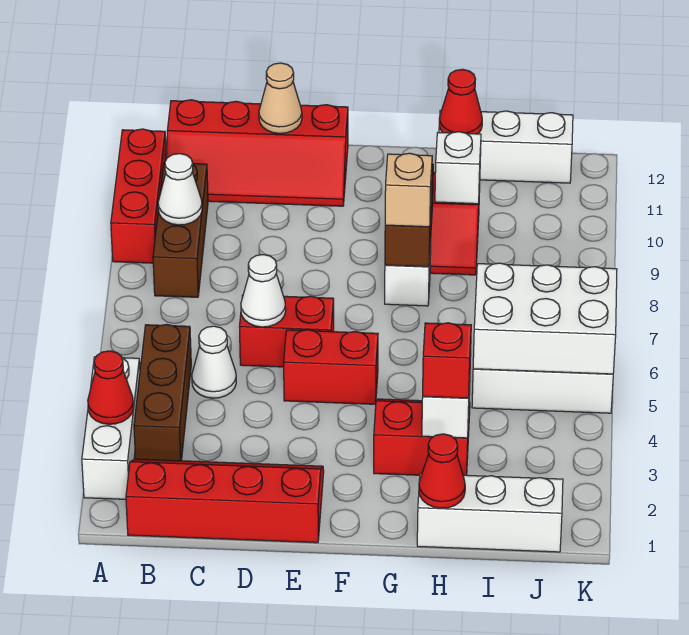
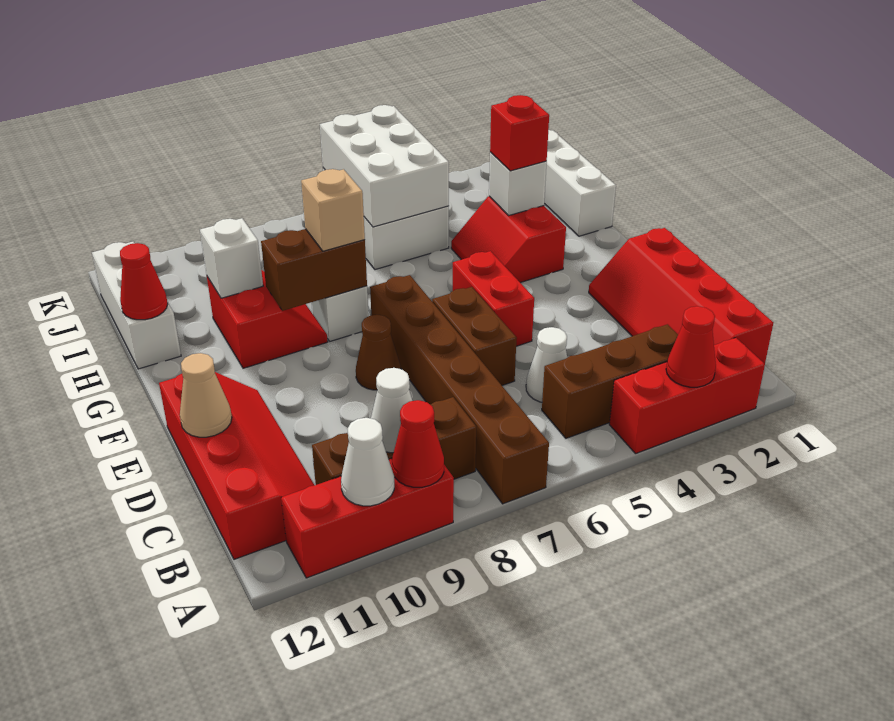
white brick A2:A4 level 1 -> red brick A2:A4 level 1
none -> brown brick A7:F7 level 1
red brick D6:E6 level 1 -> brown brick D6:E6 level 1
white cone D6 level 2 -> white cone A10 level 2
none -> brown cone E8 level 1
red cone H1 level 2 -> red cone A9 level 2

